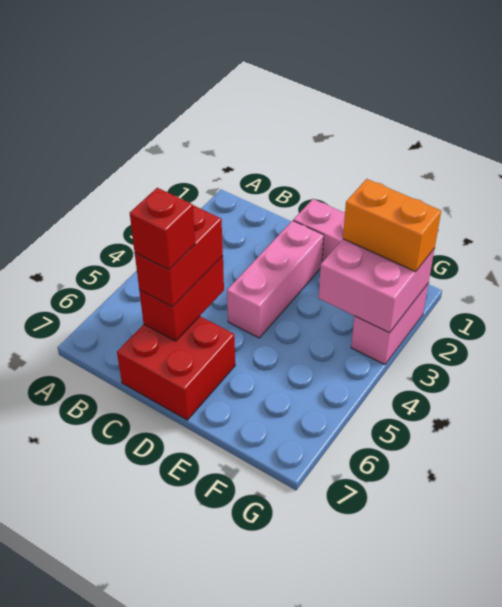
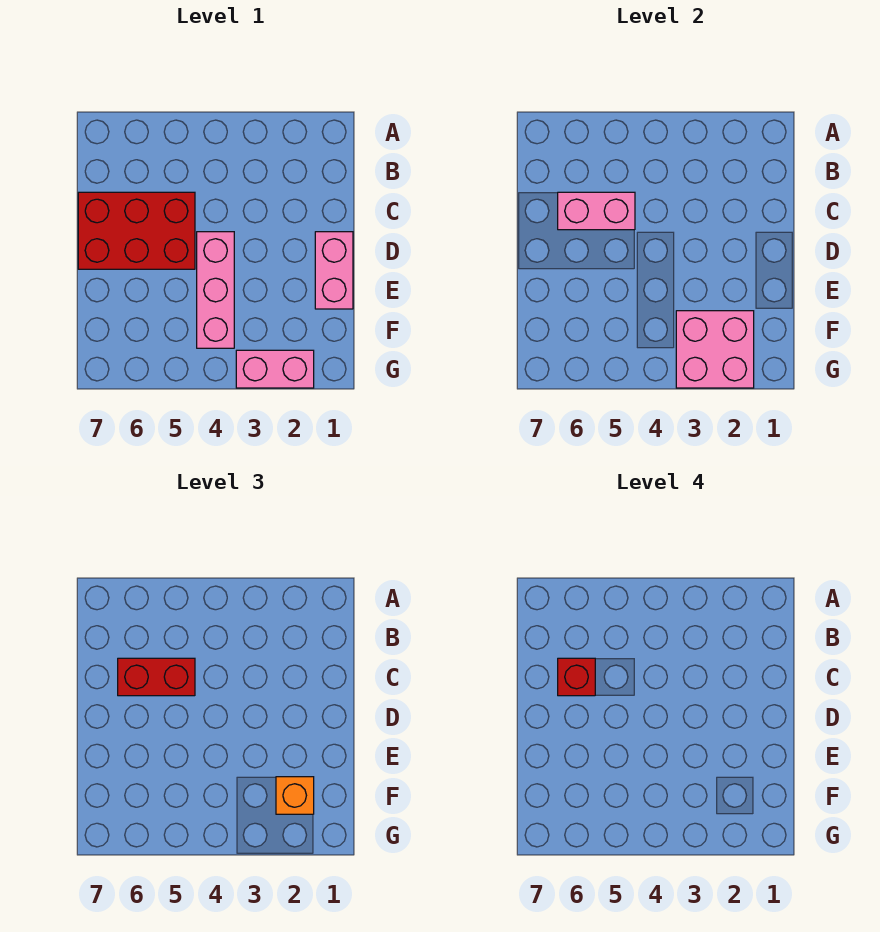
red brick C5:C6 level 2 -> pink brick C5:C6 level 2
red brick C6:D7 level 1 -> red brick C5:D7 level 1
pink brick D2:D4 level 1 -> pink brick D4:F4 level 1
orange brick F2:G2 level 3 -> orange brick F2 level 3

